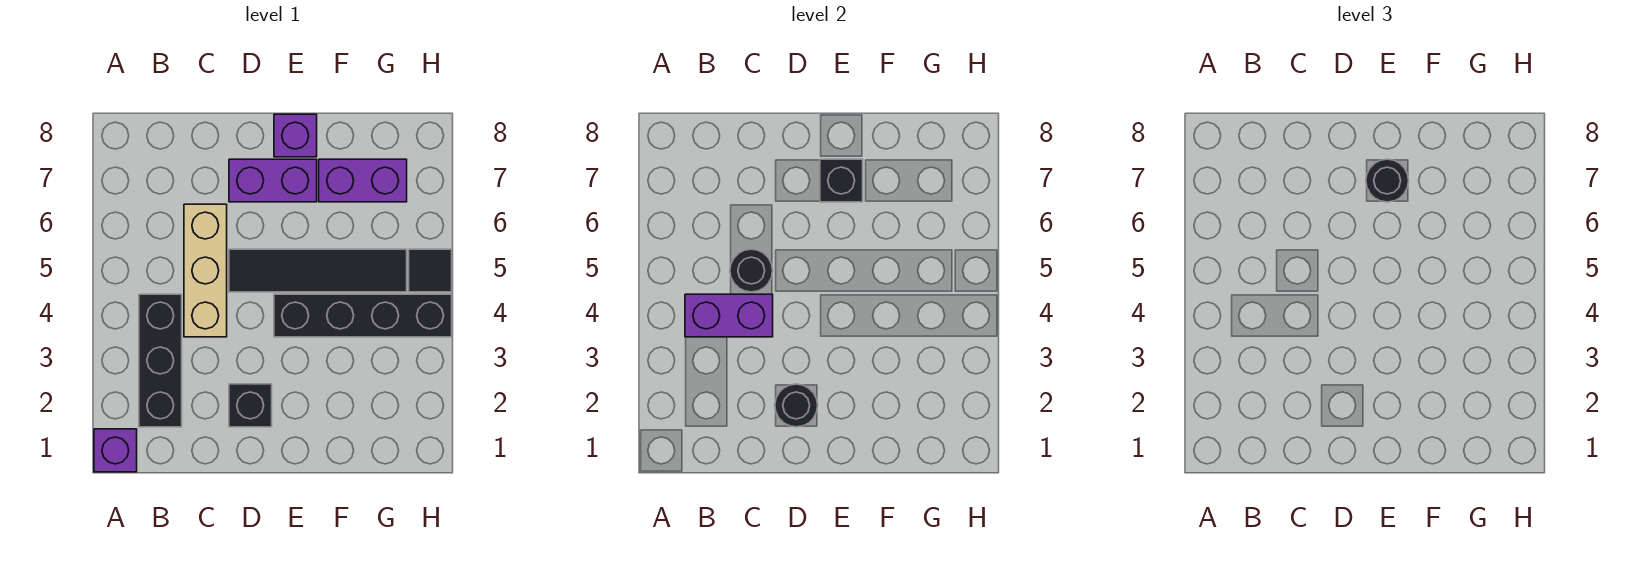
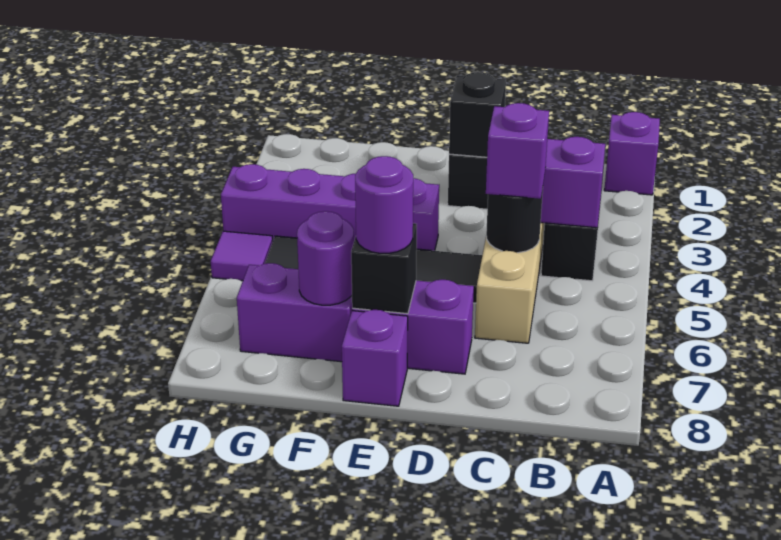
none -> purple brick C5 level 3
black round brick D2 level 2 -> black brick D2 level 2
black brick E4:H4 level 1 -> purple brick E4:H4 level 1
black round brick E7 level 3 -> purple round brick E7 level 3
none -> purple round brick F7 level 2
black tile H5 level 1 -> purple tile H5 level 1

